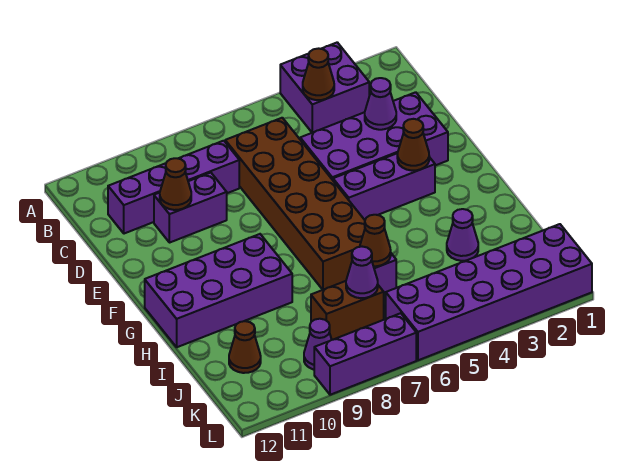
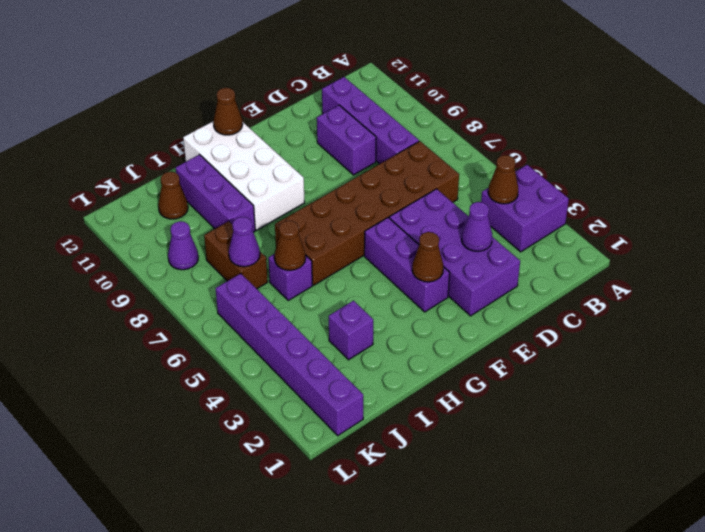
brown cone D10 level 2 -> brown cone G12 level 2
purple brick G9:H12 level 1 -> white brick G9:H12 level 1
purple cone I3 level 1 -> purple brick I3 level 1
purple brick K1:L6 level 1 -> purple brick K1:K6 level 1
purple brick L7:L9 level 1 -> purple brick I9:I11 level 1

